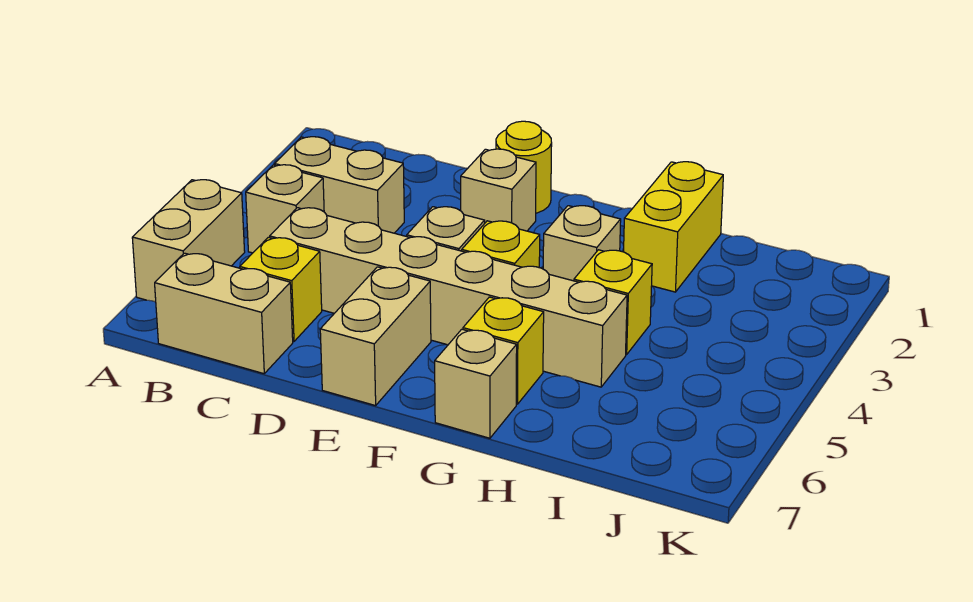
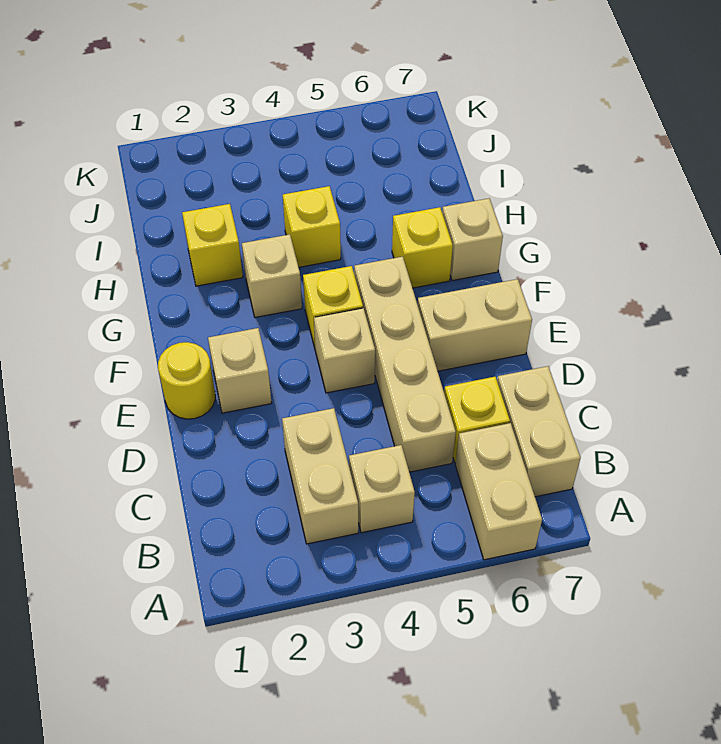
tan brick A5:A6 level 1 -> tan brick A6:B6 level 1
tan brick C5:H5 level 1 -> tan brick C5:F5 level 1
yellow brick H1:H2 level 1 -> yellow brick H2 level 1

